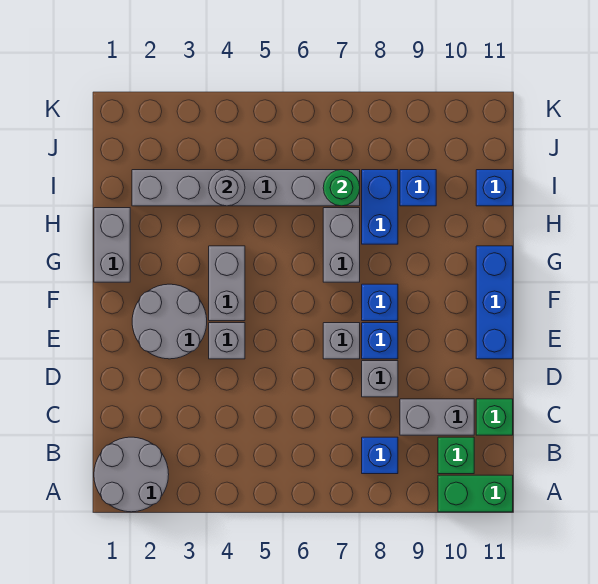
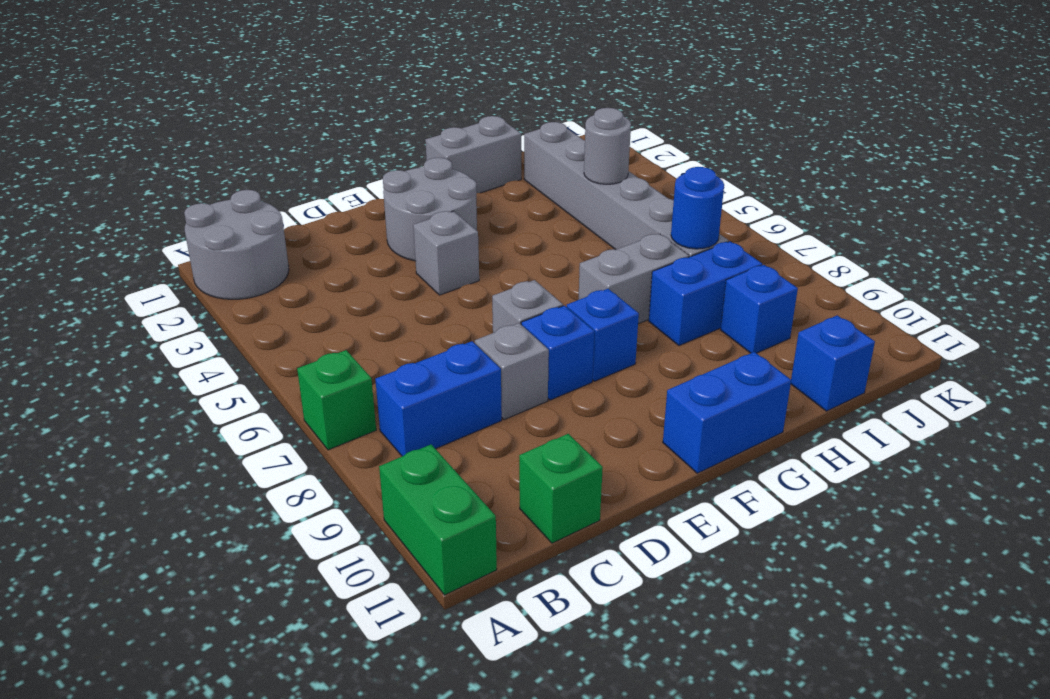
blue brick B8 level 1 -> blue brick B8:C8 level 1
green brick B10 level 1 -> green brick A7 level 1
grey brick C9:C10 level 1 -> none
blue brick E11:G11 level 1 -> blue brick F11:G11 level 1
grey brick F4:G4 level 1 -> none
green round brick I7 level 2 -> blue round brick I7 level 2

